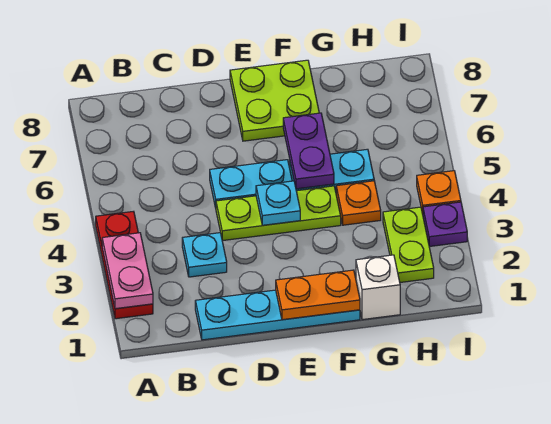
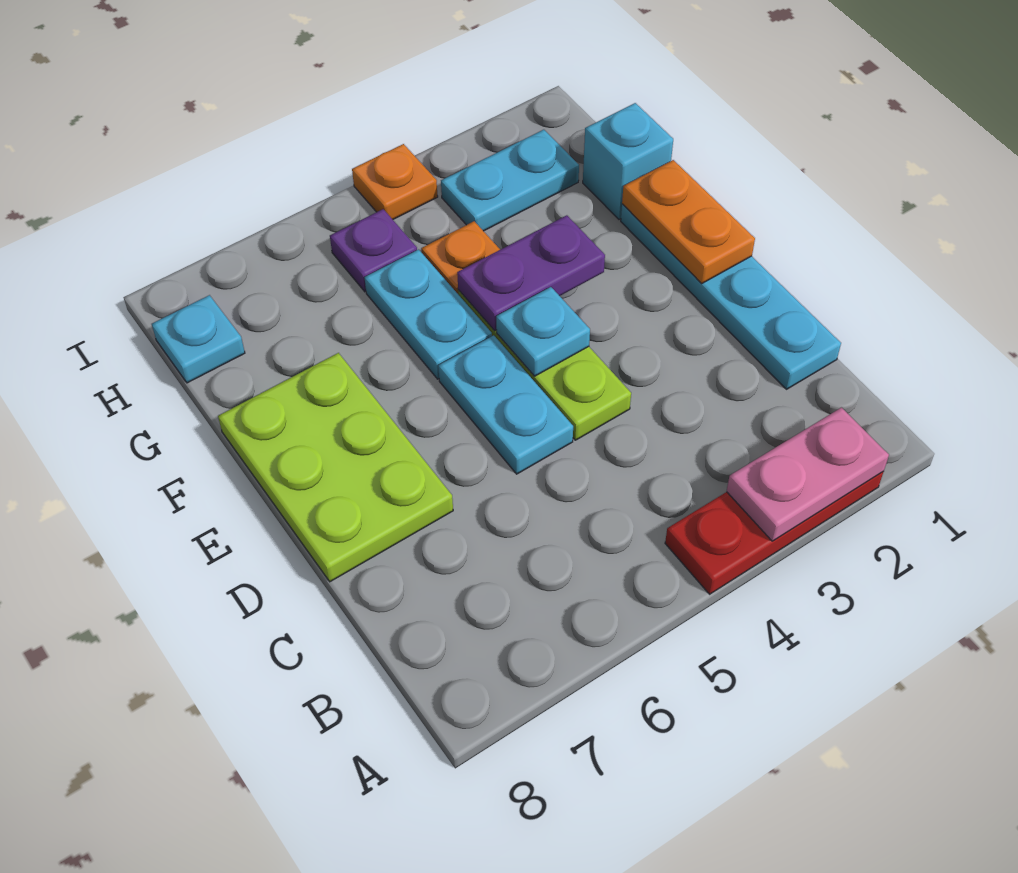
cyan plate C3 level 1 -> cyan plate H8 level 1
lime plate E7:F8 level 1 -> lime plate D7:F8 level 1
purple plate F5:F6 level 2 -> purple plate F3:F4 level 2
white brick G1 level 1 -> cyan brick G1 level 1
lime plate H2:H3 level 1 -> cyan plate H2:H3 level 1
purple plate I3 level 1 -> purple plate H5 level 1

